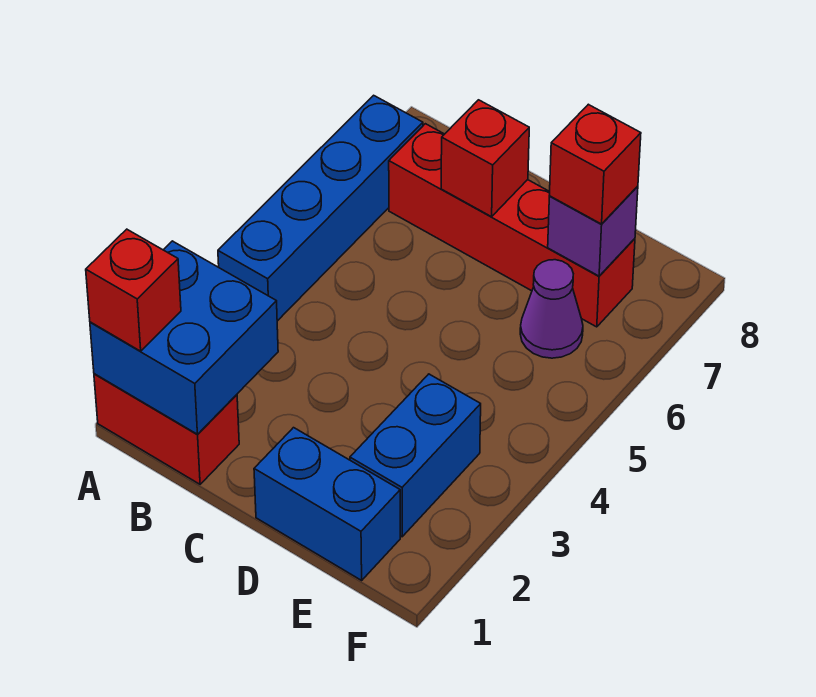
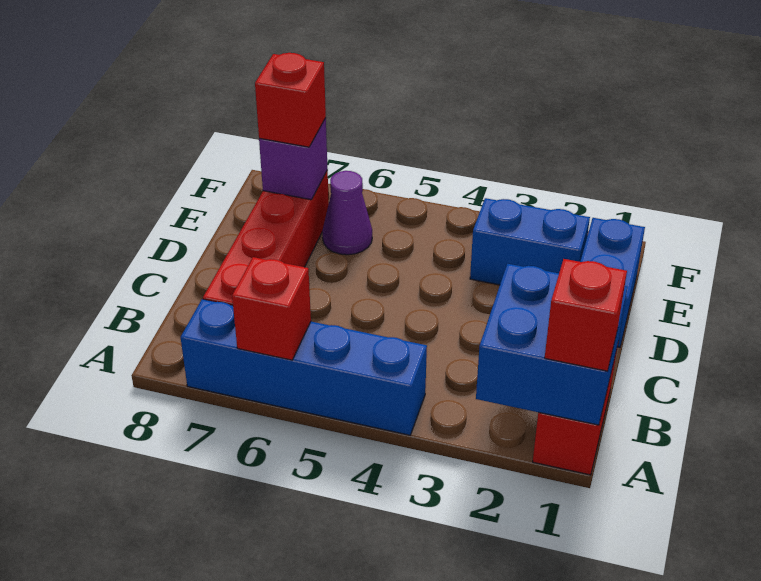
red brick C7 level 2 -> red brick A6 level 2

